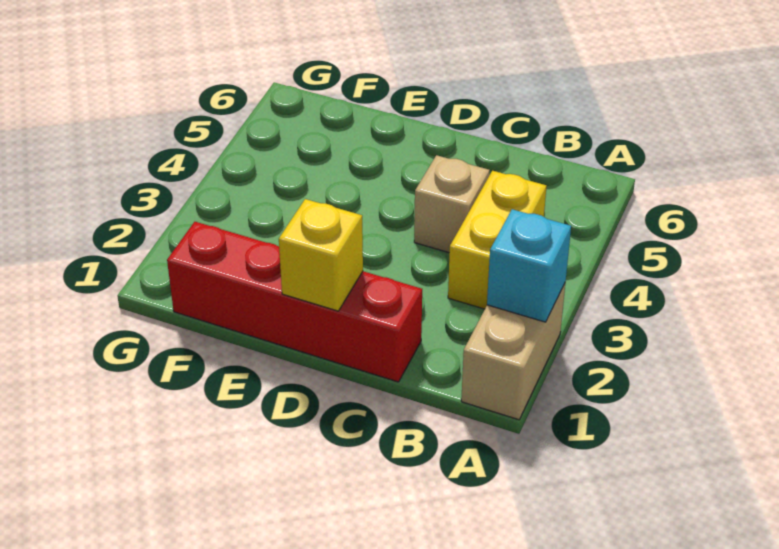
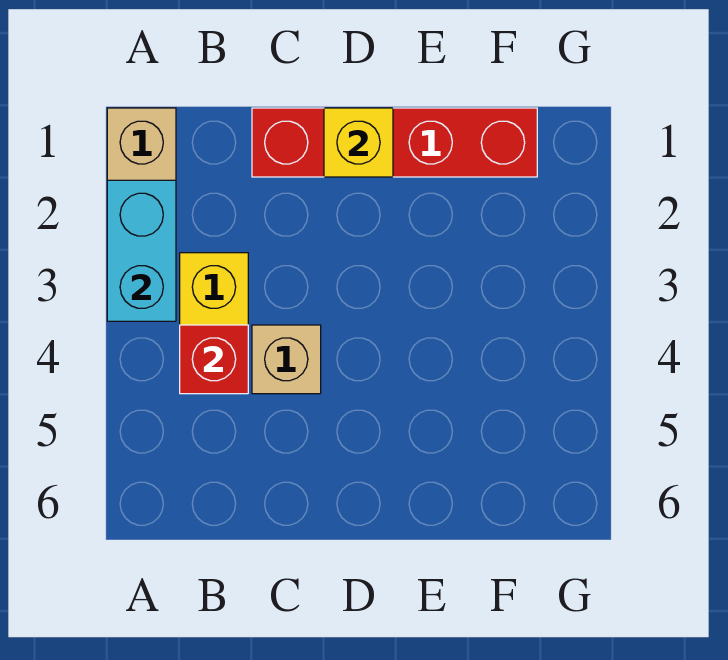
cyan brick A2 level 2 -> cyan brick A2:A3 level 2
none -> red brick B4 level 2

